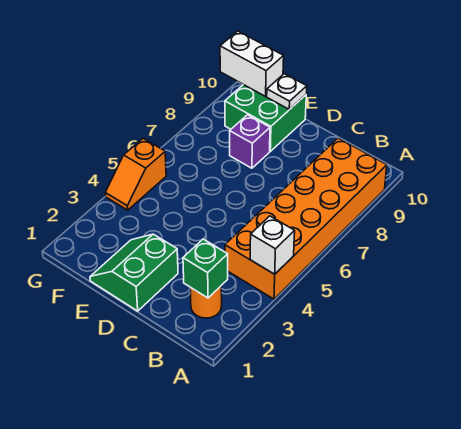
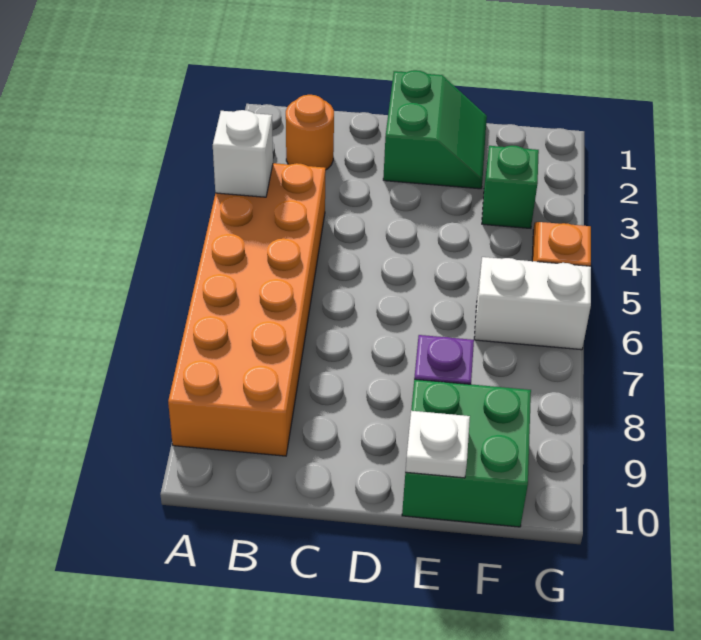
green brick B2 level 2 -> green brick F3 level 1
white brick F10:G10 level 2 -> white brick F6:G6 level 1

